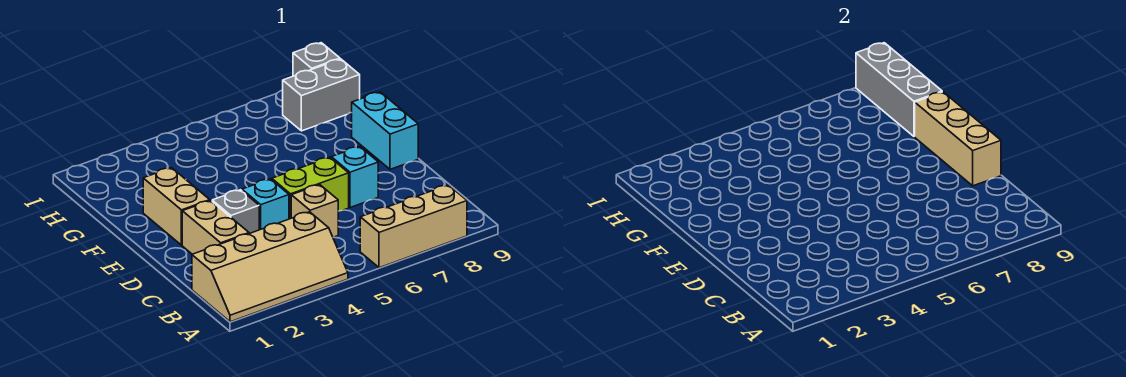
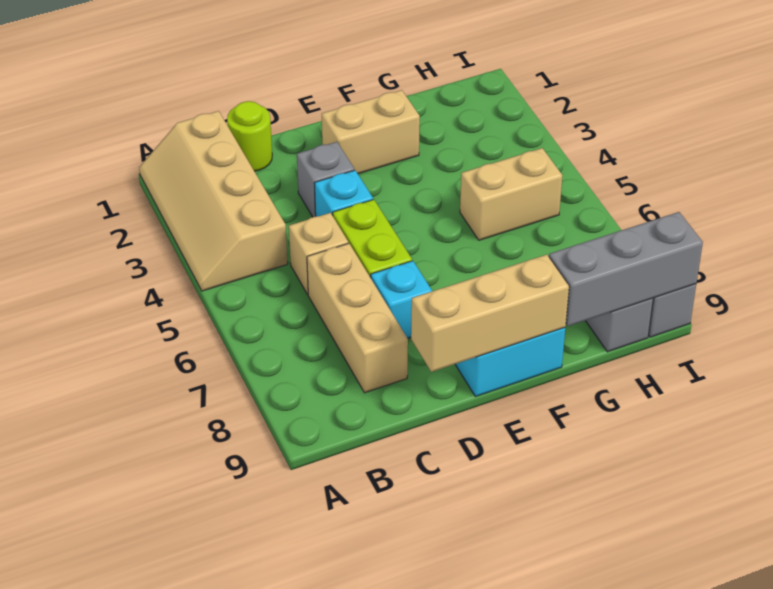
tan brick A6:A8 level 1 -> tan brick C6:C8 level 1
none -> lime round brick C1 level 1
tan brick C2:D2 level 1 -> tan brick G5:H5 level 1

